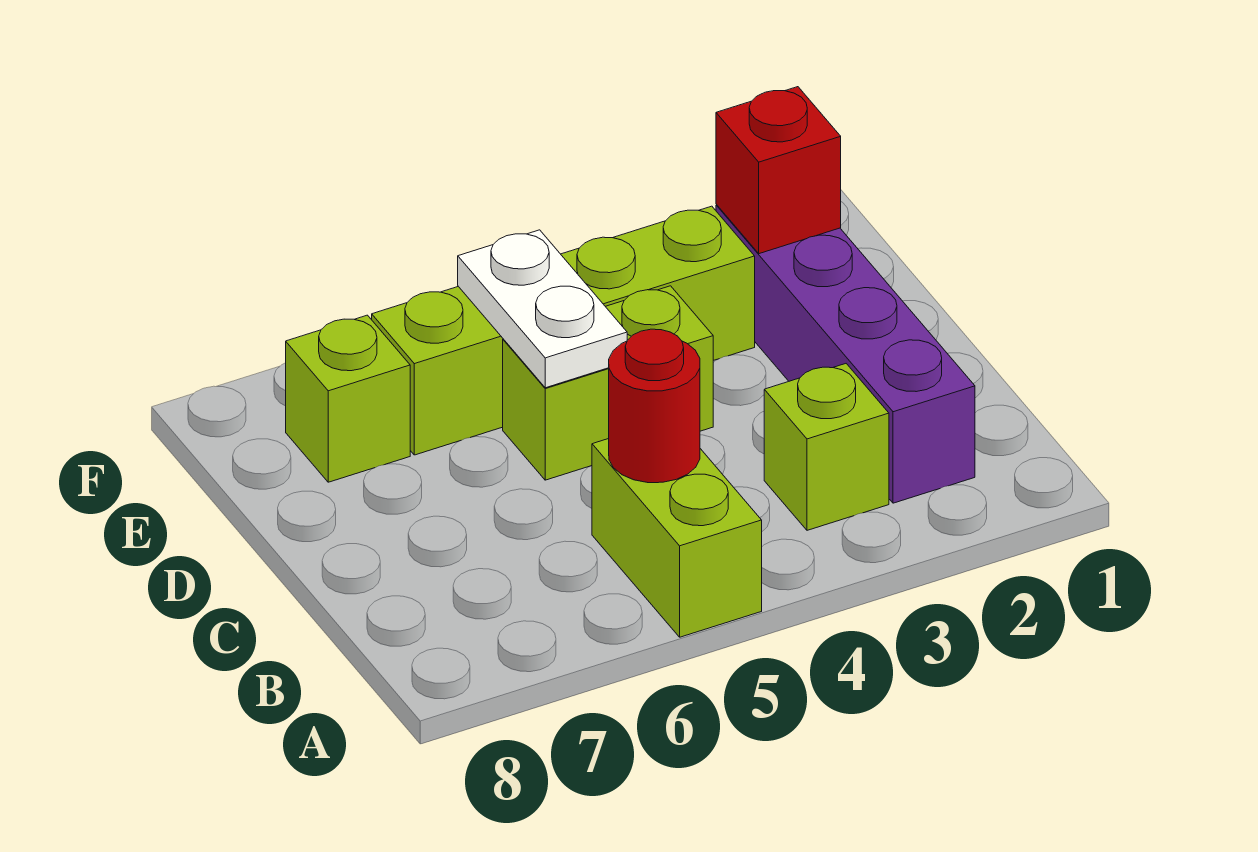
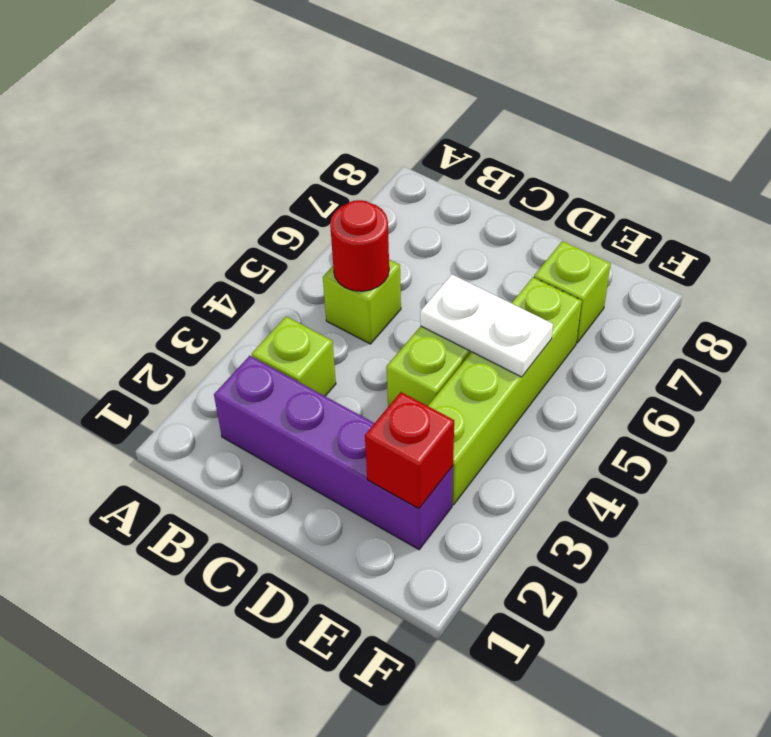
lime brick A5:B5 level 1 -> lime brick B5 level 1

